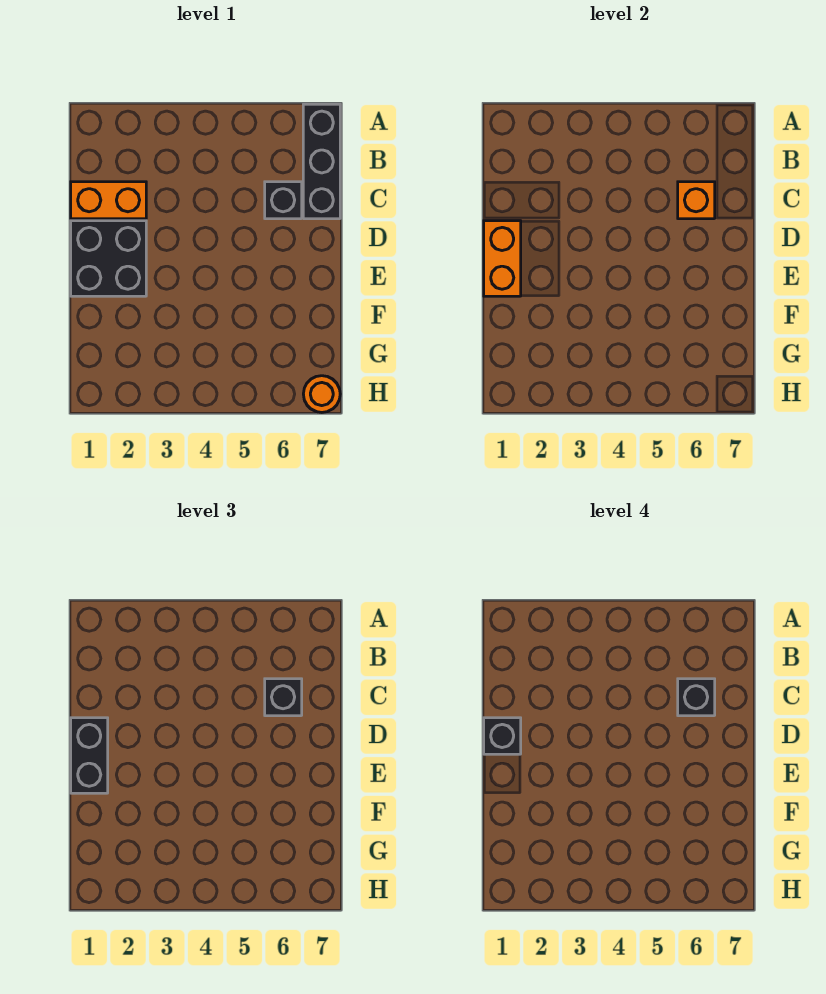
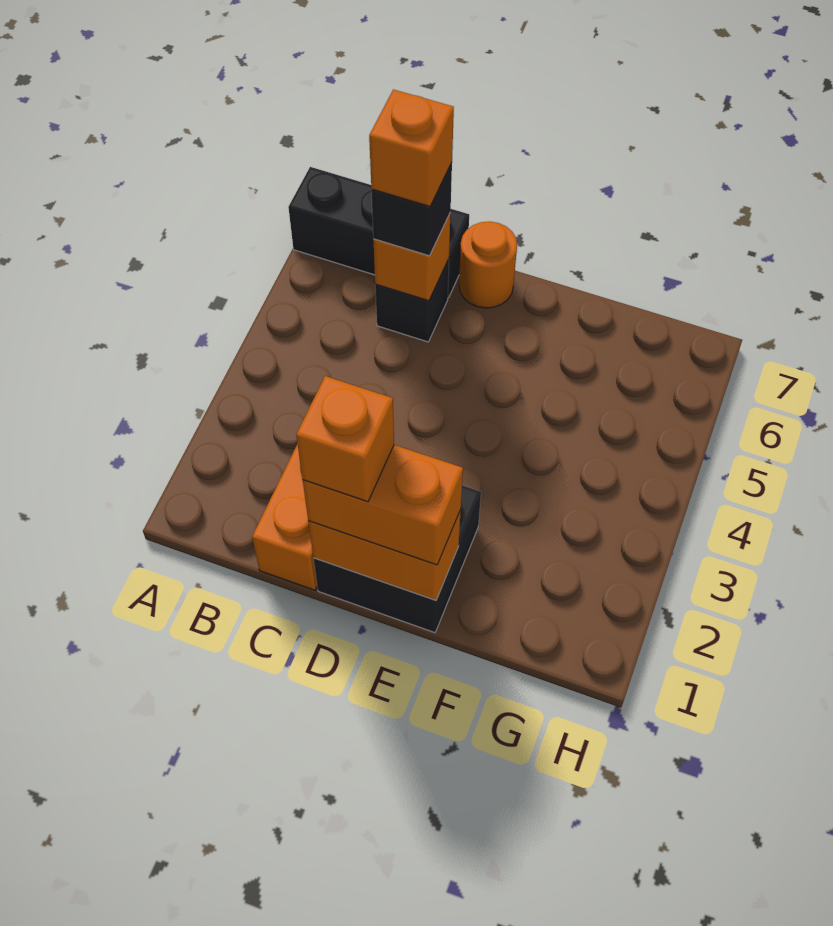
black brick C6 level 4 -> orange brick C6 level 4
black brick D1:E1 level 3 -> orange brick D1:E1 level 3
black brick D1 level 4 -> orange brick D1 level 4
orange round brick H7 level 1 -> orange round brick D7 level 1

